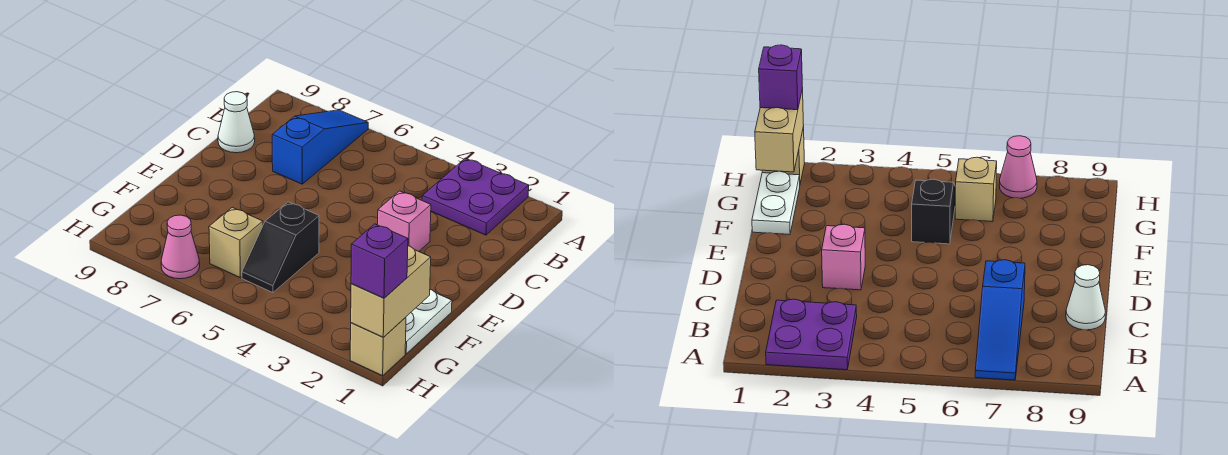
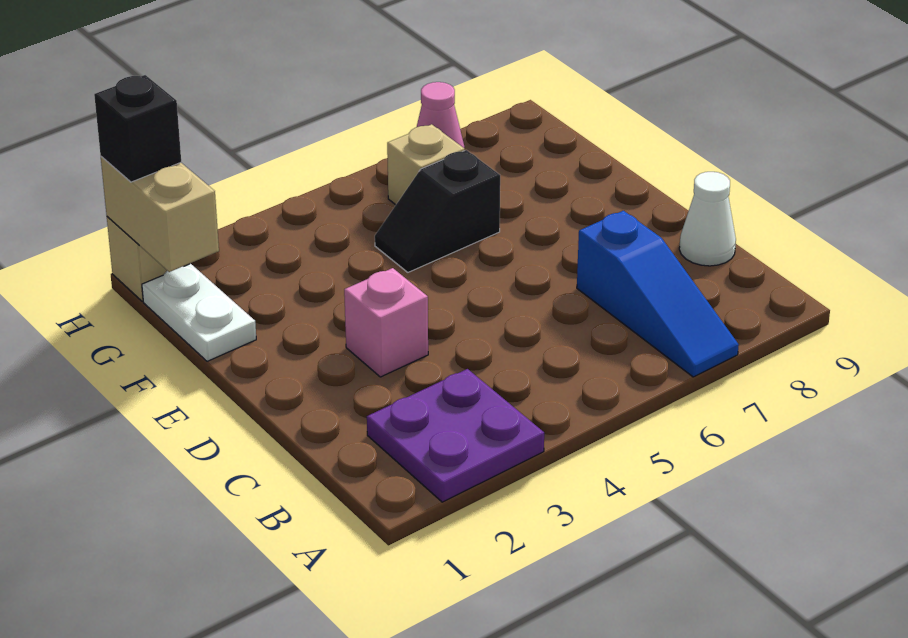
black slope F5:G5 level 1 top F -> black slope F5:F6 level 1 top 6
purple brick H1 level 3 -> black brick H1 level 3

